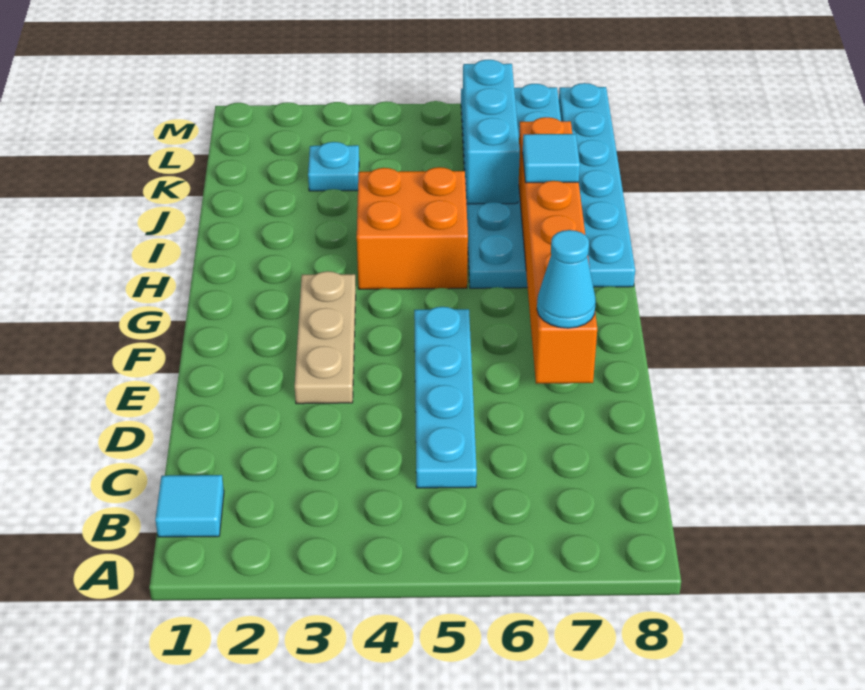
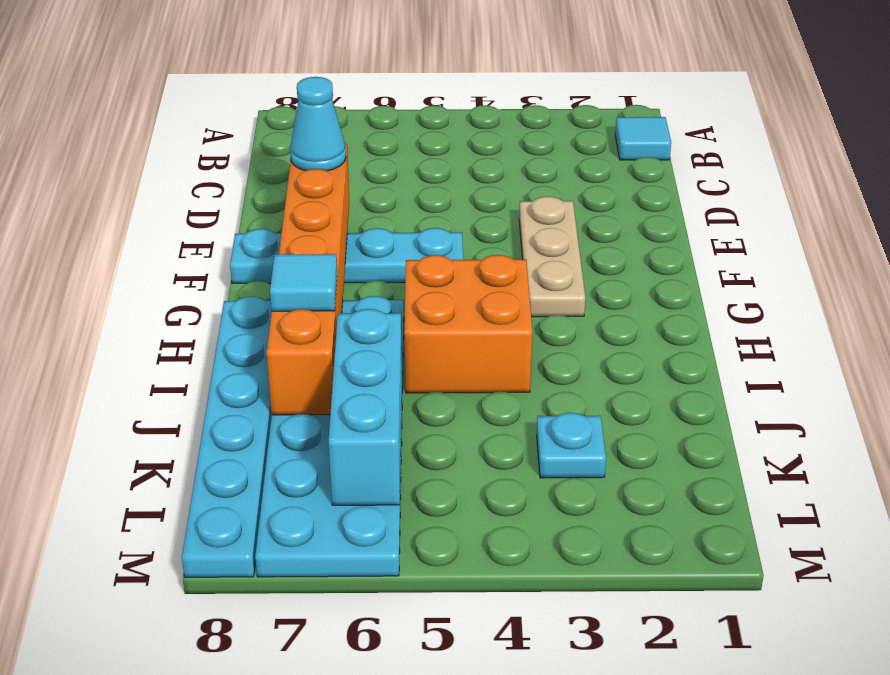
cyan plate C5:F5 level 1 -> cyan plate F5:F8 level 1

